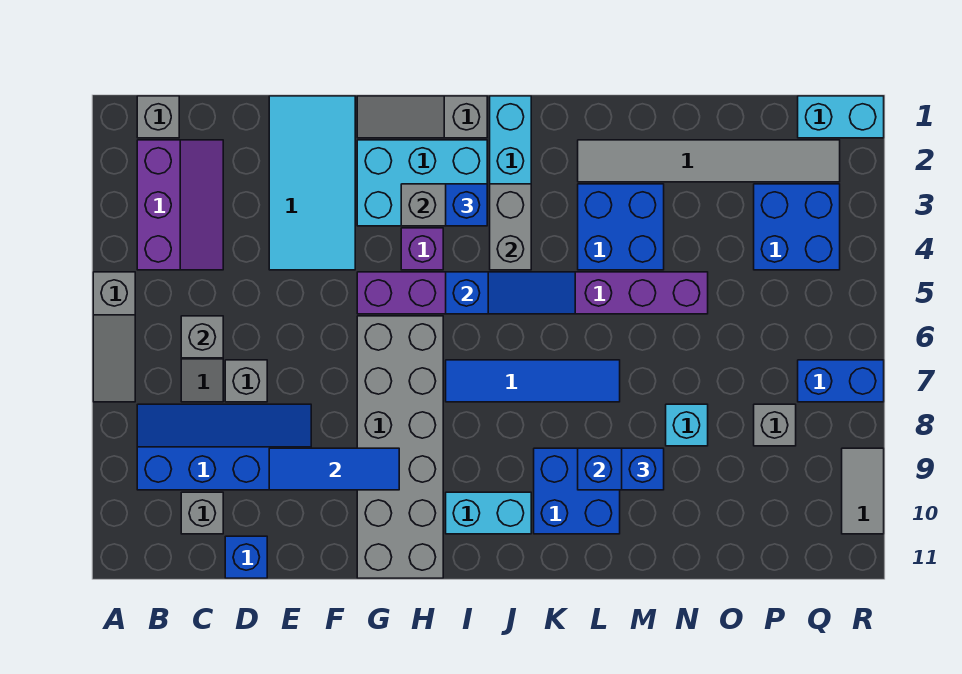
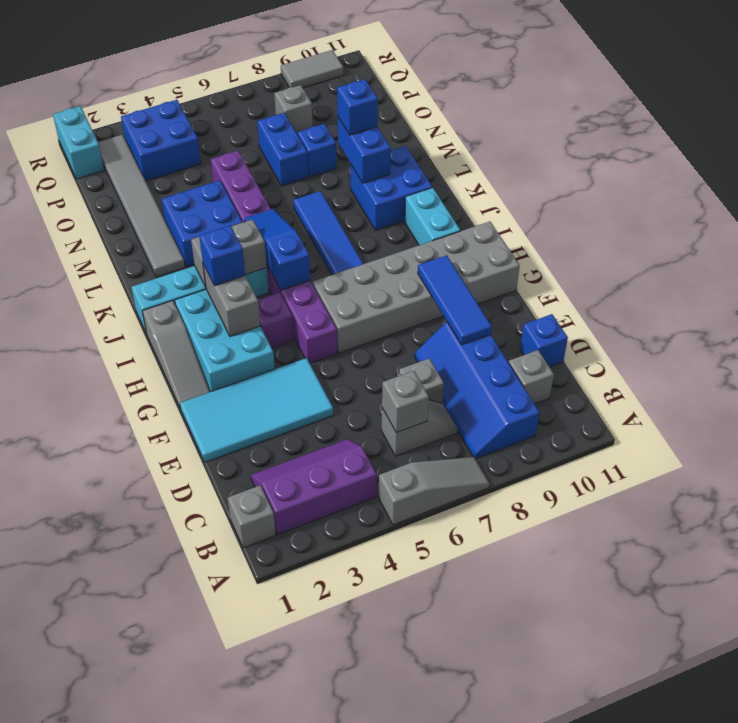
cyan brick N8 level 1 -> blue brick N8 level 1
blue brick Q7:R7 level 1 -> blue brick N7:O7 level 1

